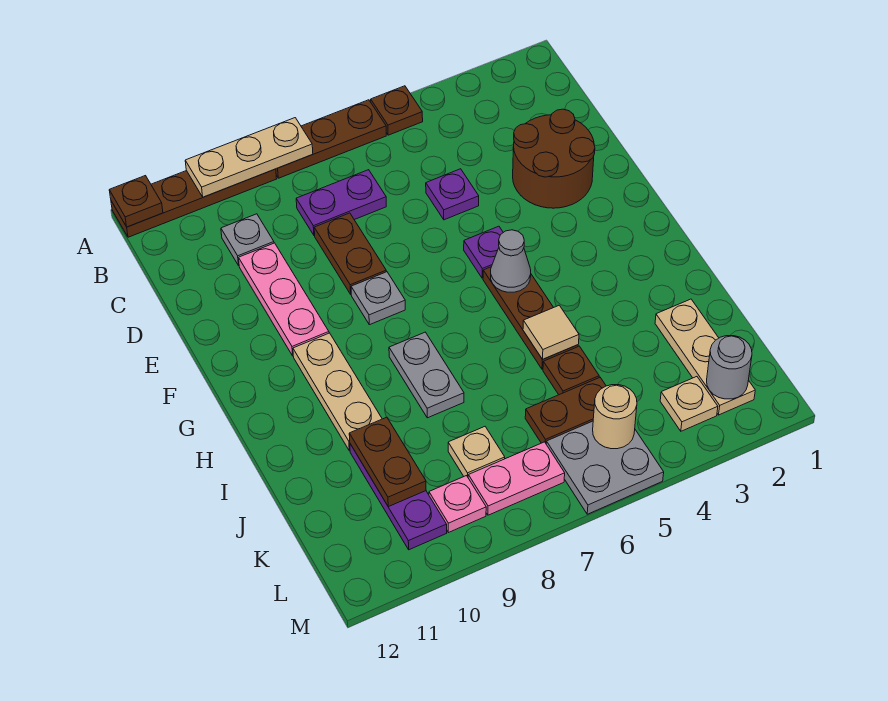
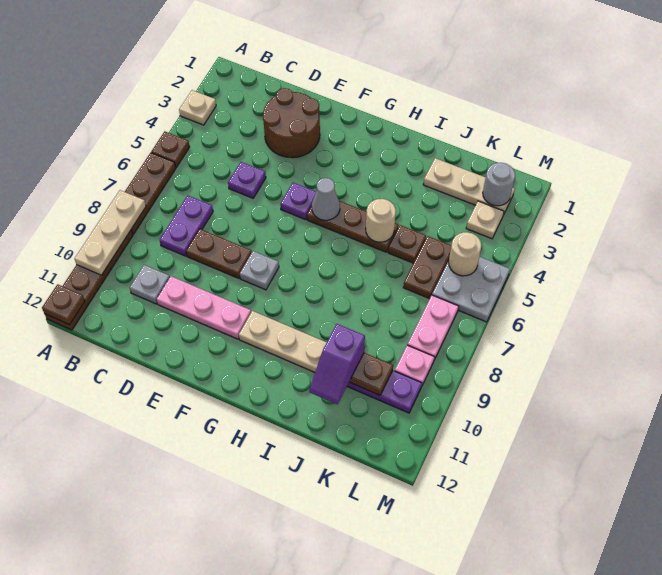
grey plate H8:I8 level 1 -> none
tan tile I5 level 2 -> tan round brick I5 level 2
none -> purple slope J10:J11 level 3 top 10
tan plate K8 level 1 -> tan plate A3 level 1

